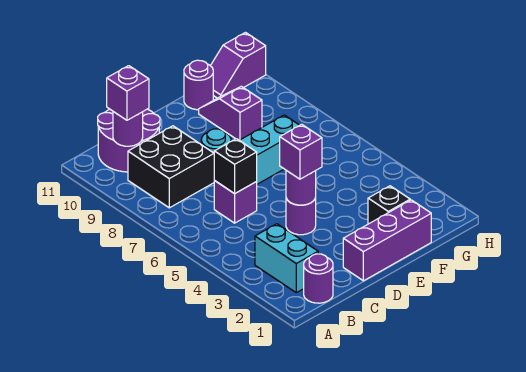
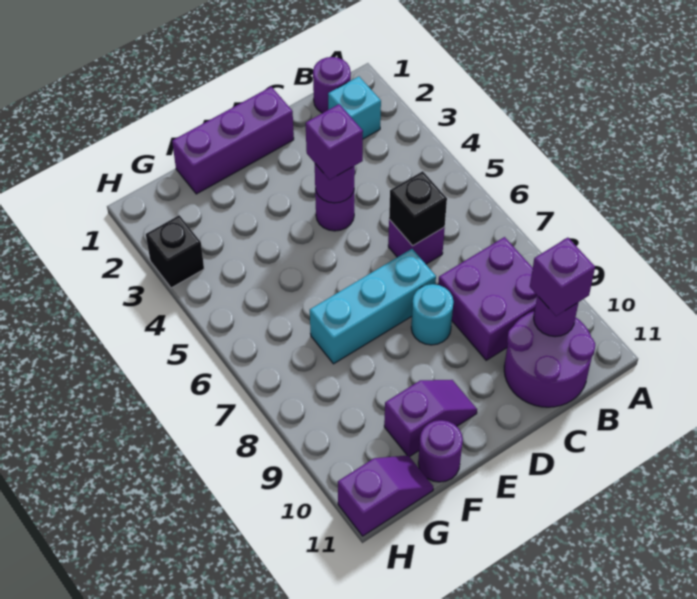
cyan brick B2:B3 level 1 -> cyan brick B2 level 1
black brick B8:C9 level 1 -> purple brick B8:C9 level 1
black brick F2 level 1 -> black brick H3 level 1
purple slope F9:F10 level 1 top 9 -> purple slope E10:F10 level 1 top F

